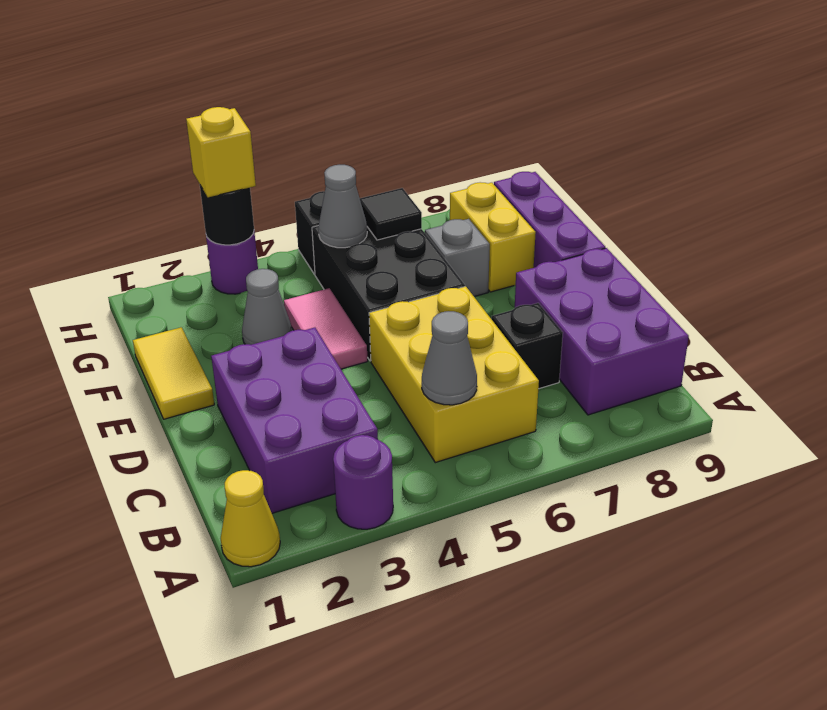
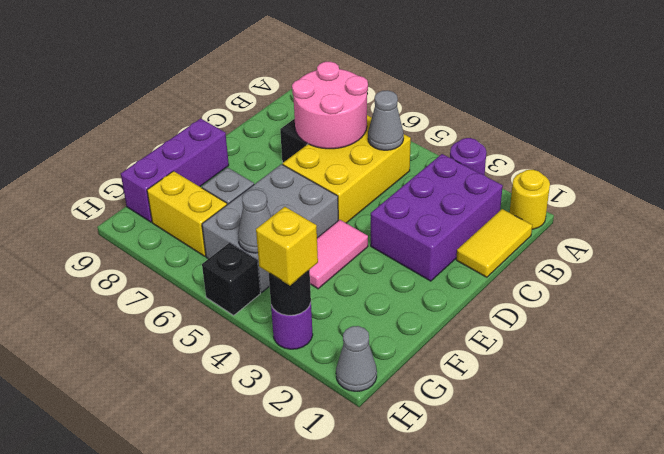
yellow cone A1 level 1 -> yellow round brick A1 level 1
none -> pink round brick B6:C7 level 2
purple brick B8:D9 level 1 -> none
yellow tile E1:F1 level 1 -> yellow tile B1:C1 level 1
black brick E5:G6 level 1 -> grey brick E5:G6 level 1
grey cone F3 level 1 -> grey cone H1 level 1
yellow brick F8:G8 level 1 -> yellow brick G7:G8 level 1
black tile G6 level 2 -> none

